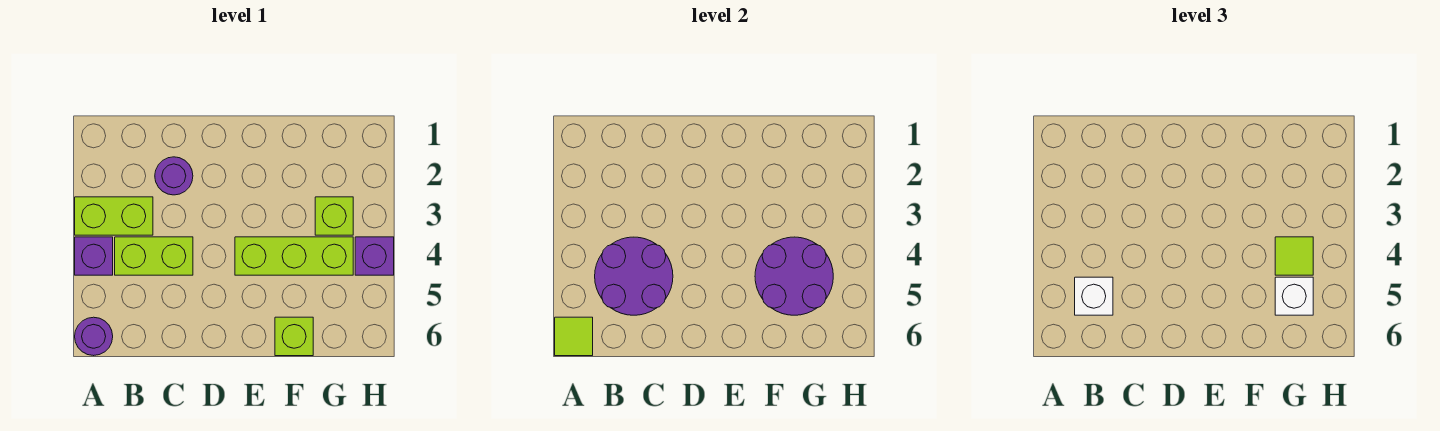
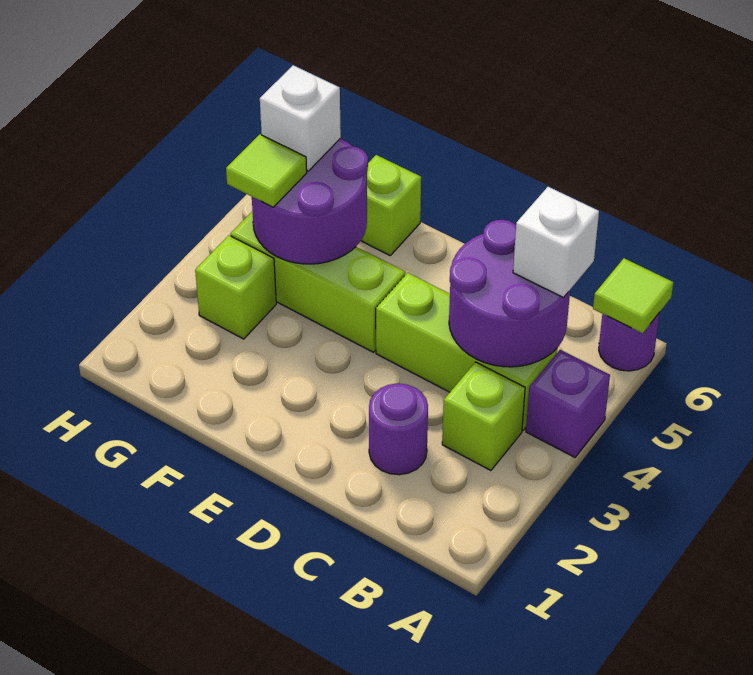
lime brick A3:B3 level 1 -> lime brick B3 level 1
lime brick B4:C4 level 1 -> lime brick B4:D4 level 1
purple brick H4 level 1 -> none

